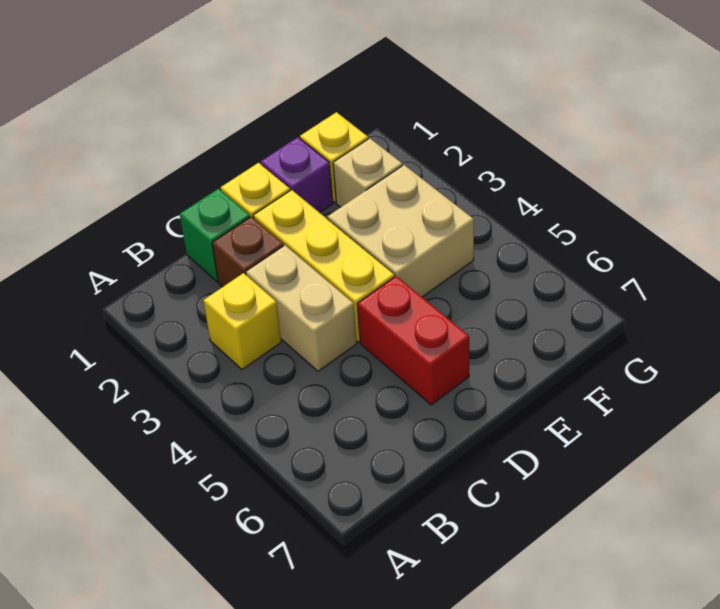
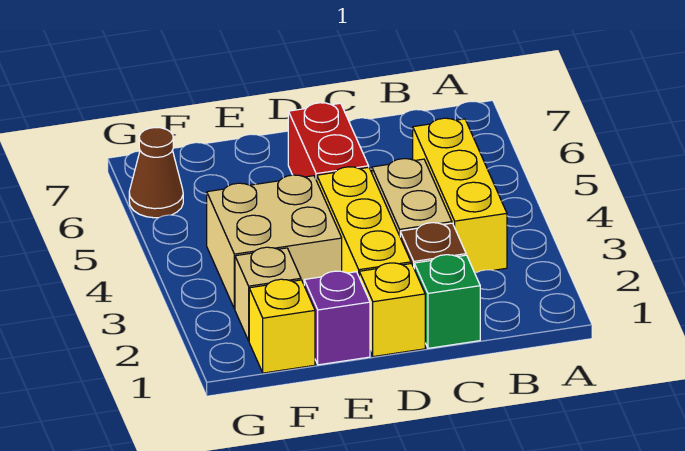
yellow brick B3 level 1 -> yellow brick B3:B5 level 1
none -> brown cone G6 level 1

